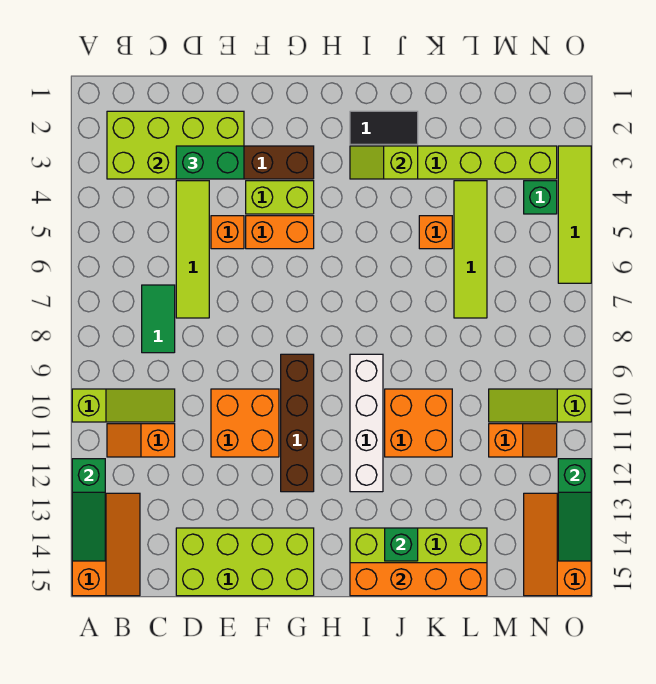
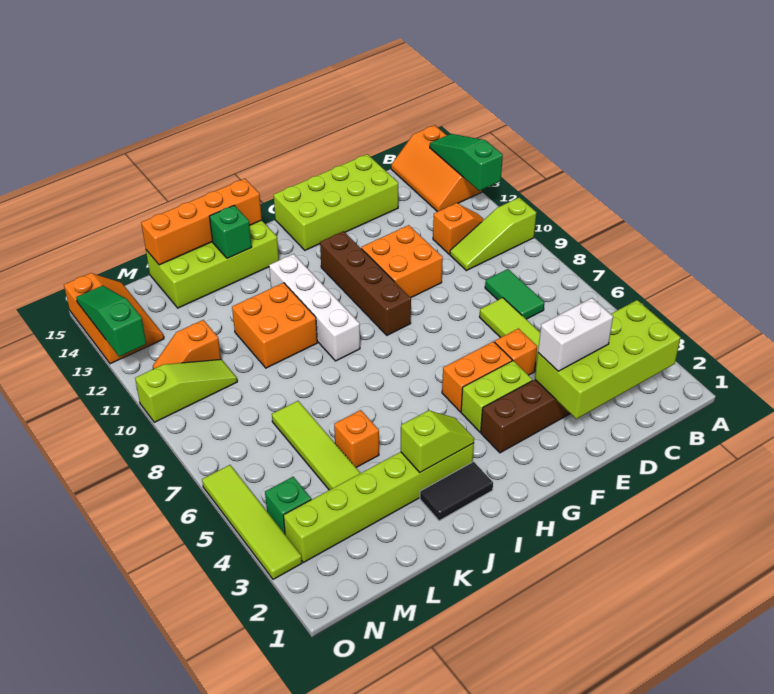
green brick D3:E3 level 3 -> white brick D3:E3 level 3

